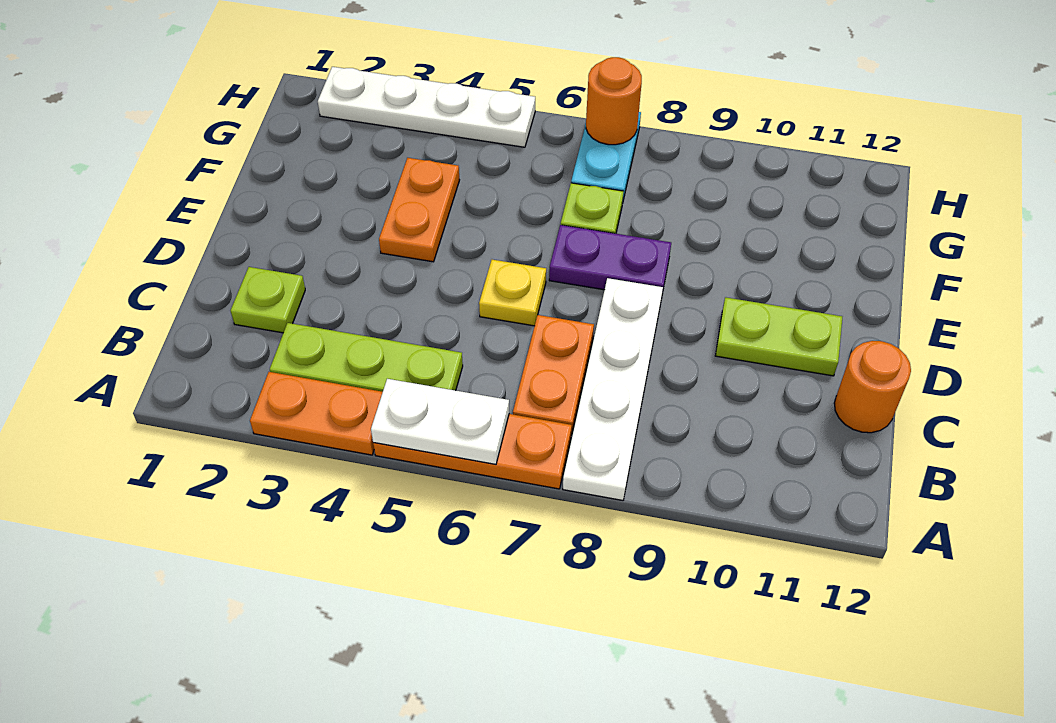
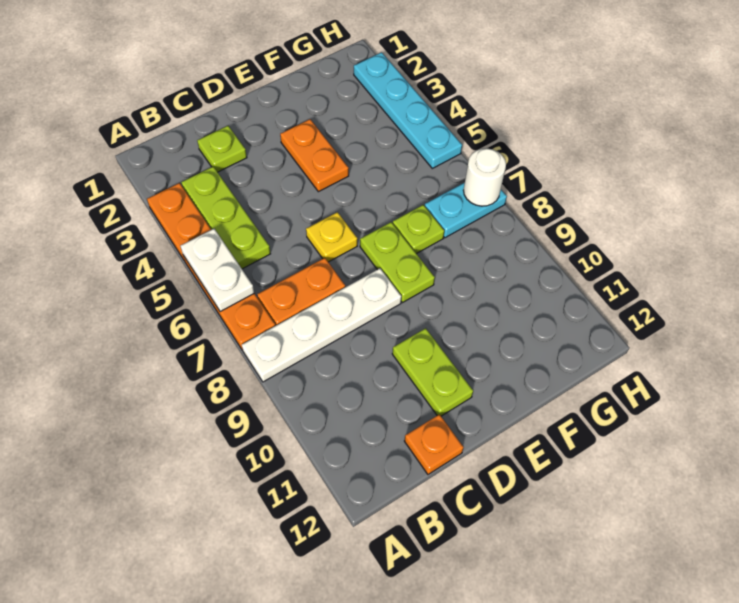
orange round brick C12 level 1 -> orange plate C12 level 1
orange plate E4:F4 level 1 -> orange plate E3:E4 level 1
purple plate E7:E8 level 1 -> lime plate E7:E8 level 1
white plate H2:H5 level 1 -> cyan plate H2:H5 level 1
orange round brick H7 level 2 -> white round brick H7 level 2

